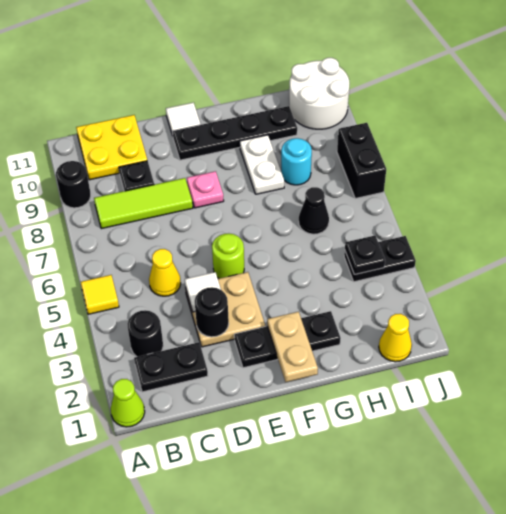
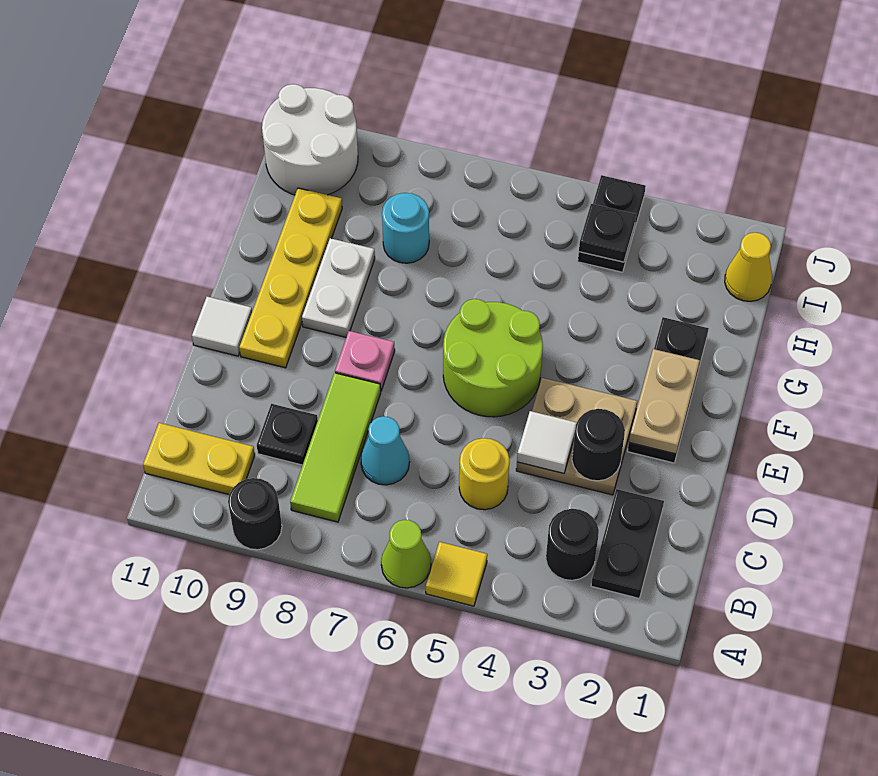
lime cone A1 level 1 -> lime cone A6 level 1
yellow plate B10:C11 level 1 -> yellow plate B10:B11 level 1
yellow cone C5 level 1 -> yellow round brick C5 level 1
none -> cyan cone C7 level 1
lime round brick E5 level 1 -> lime round brick E5:F6 level 1
black plate E10:H10 level 1 -> yellow plate E10:H10 level 1
tan plate F1:F2 level 2 -> tan plate E2:F2 level 2
white plate G8:G9 level 1 -> white plate F9:G9 level 1
black cone H6 level 1 -> none
black brick J7:J8 level 1 -> none

